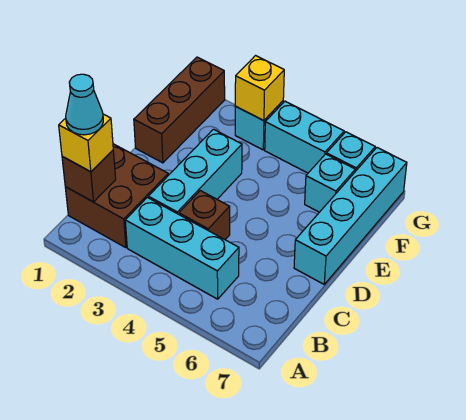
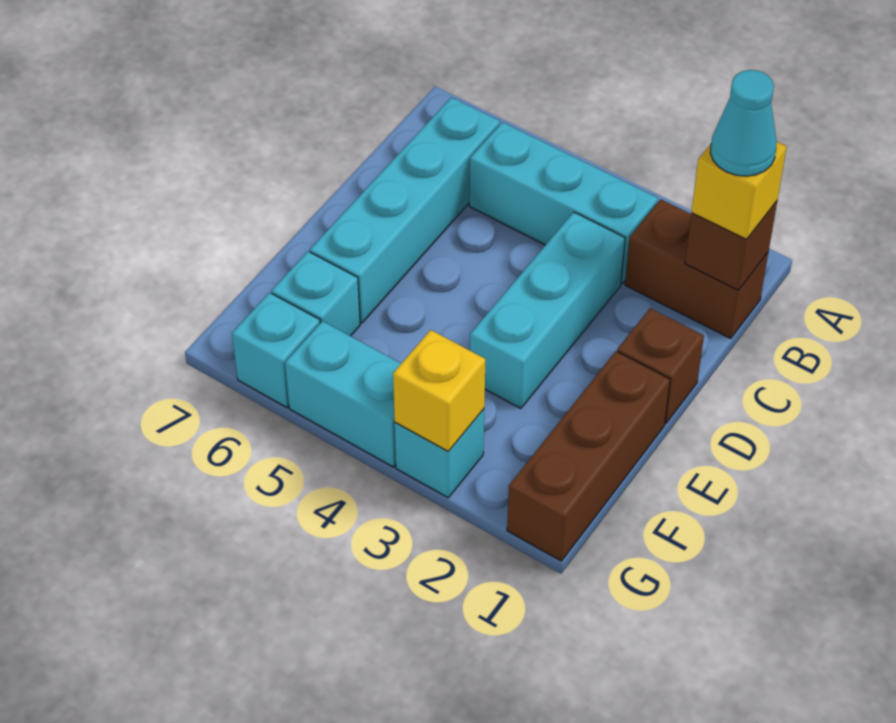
brown brick B1:C2 level 1 -> brown brick B1:B2 level 1
brown brick C4 level 1 -> brown brick D1 level 1
cyan brick D7:G7 level 1 -> cyan brick B6:E6 level 1

